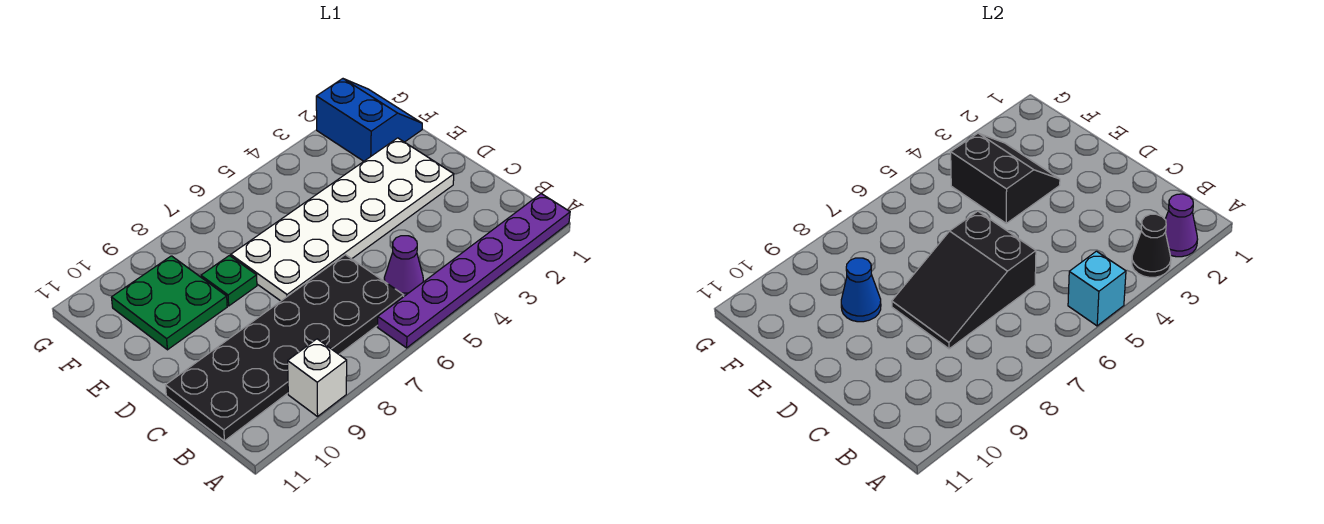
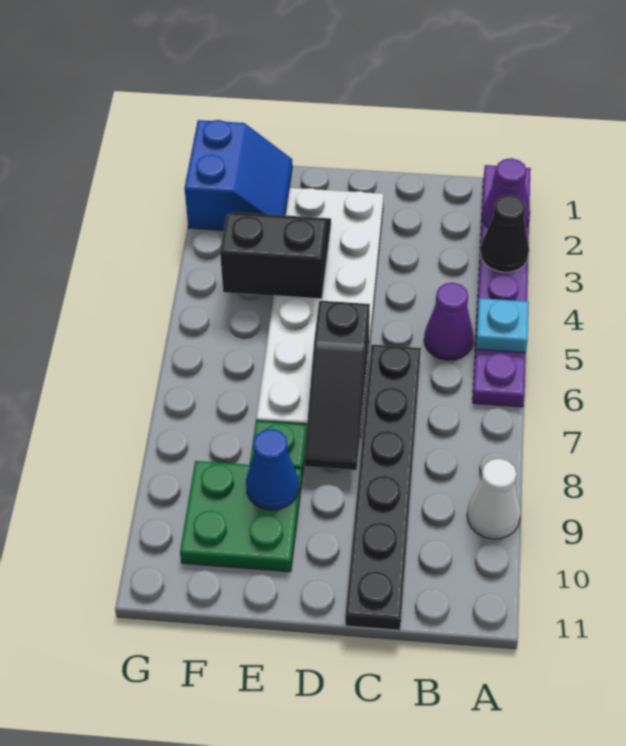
cyan brick A5 level 2 -> cyan plate A5 level 2
white brick A9 level 1 -> white cone A9 level 1
black plate B6:C11 level 1 -> black plate C6:C11 level 1
black slope C6:D8 level 2 top 6 -> black slope D6:D8 level 2 top 6
blue slope F1:G2 level 1 top 2 -> blue slope F1:G2 level 1 top G

